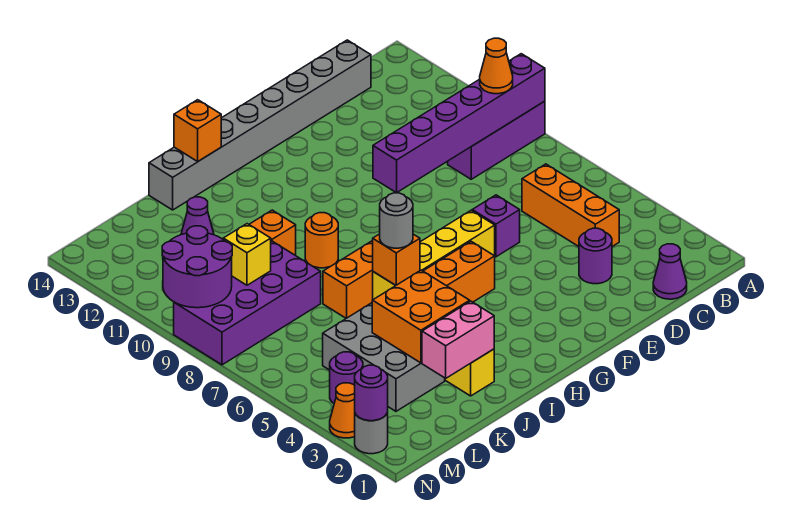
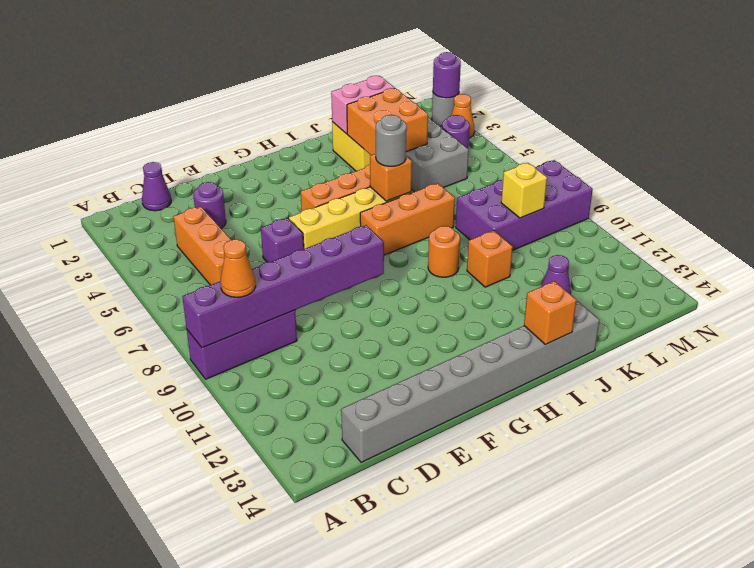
purple round brick M9:N10 level 2 -> none

